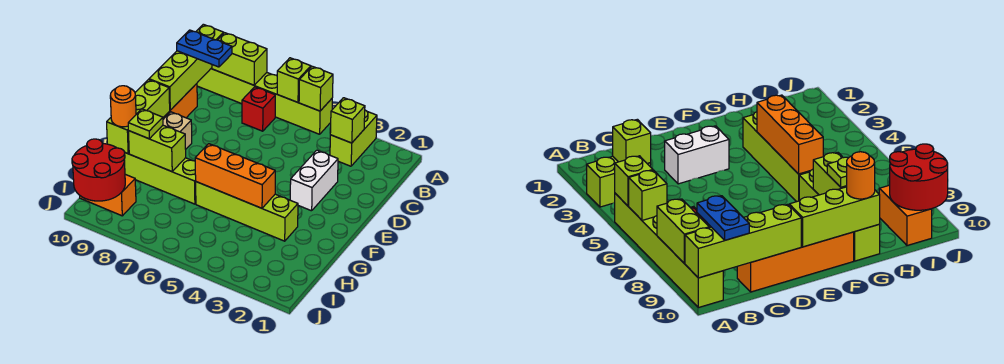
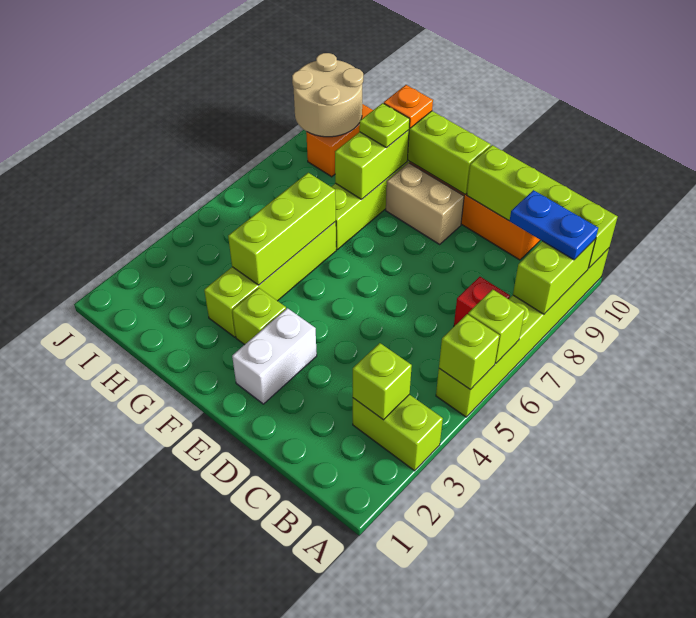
blue plate B9:B10 level 3 -> blue plate A9:B9 level 3
white brick D3:E3 level 1 -> white brick E2:E3 level 1
none -> lime brick F3 level 1
orange brick G4:G6 level 2 -> lime brick G4:G6 level 2
orange round brick G10 level 3 -> orange plate G10 level 3
red round brick I9:J10 level 2 -> tan round brick I9:J10 level 2

